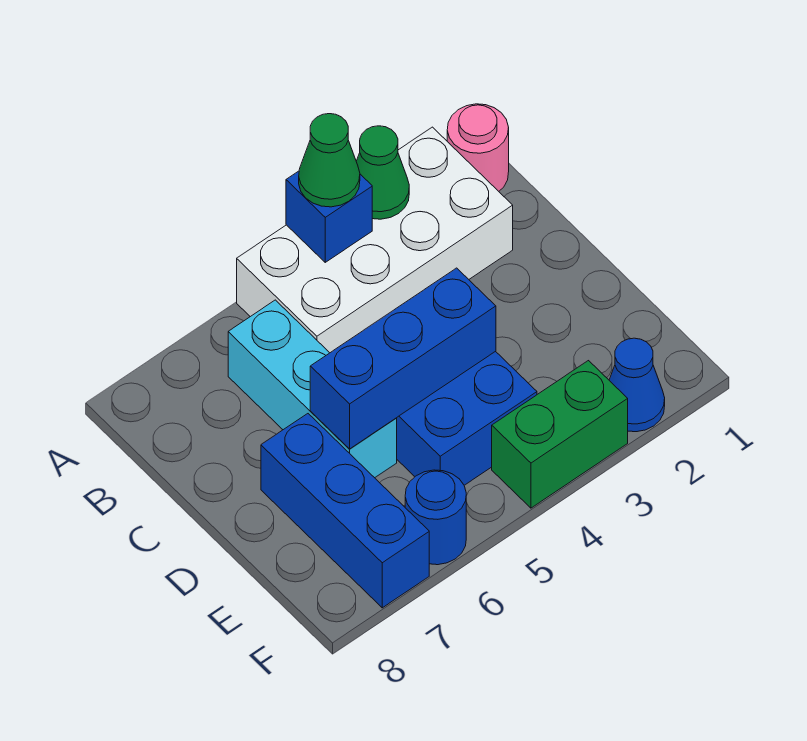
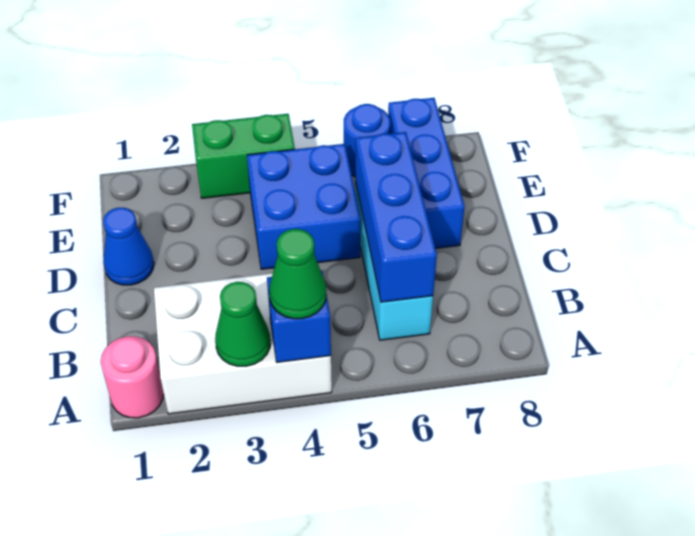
white brick A2:B5 level 1 -> white brick A2:B4 level 1
blue brick D4:D6 level 2 -> blue brick B6:D6 level 2
blue cone F2 level 1 -> blue cone D1 level 1

